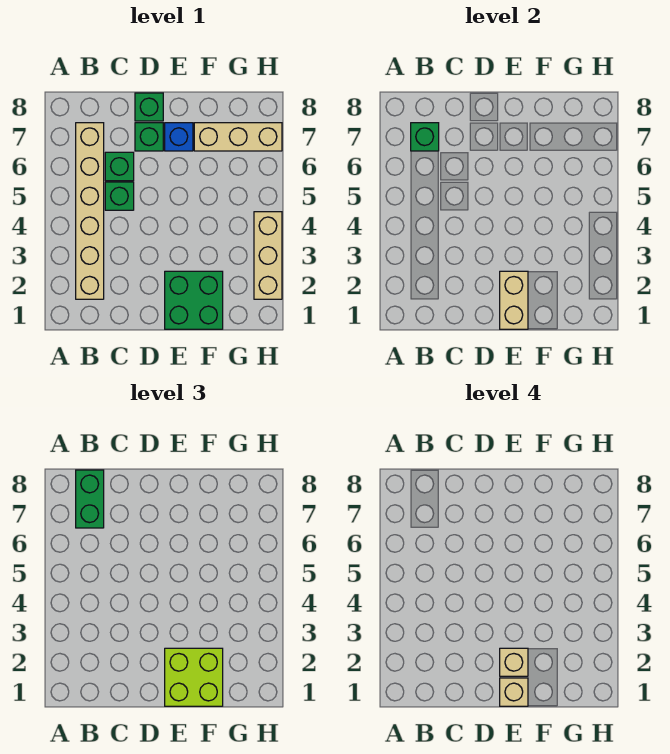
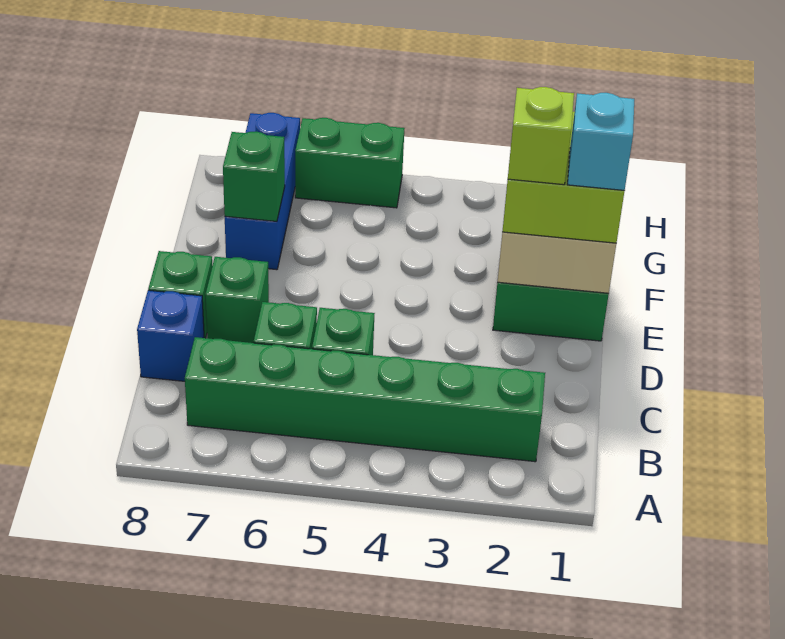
tan brick B2:B7 level 1 -> green brick B2:B7 level 1
green brick B7 level 2 -> green brick F7 level 2
green brick B7:B8 level 3 -> green brick H5:H6 level 1
tan brick E1 level 4 -> cyan brick E1 level 4
tan brick E2 level 4 -> lime brick E2 level 4
blue brick E7 level 1 -> blue brick C8 level 1
tan brick F7:H7 level 1 -> blue brick F7:H7 level 1
tan brick H2:H4 level 1 -> none

